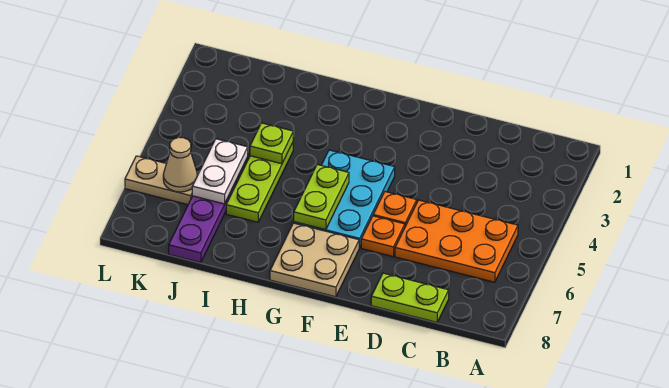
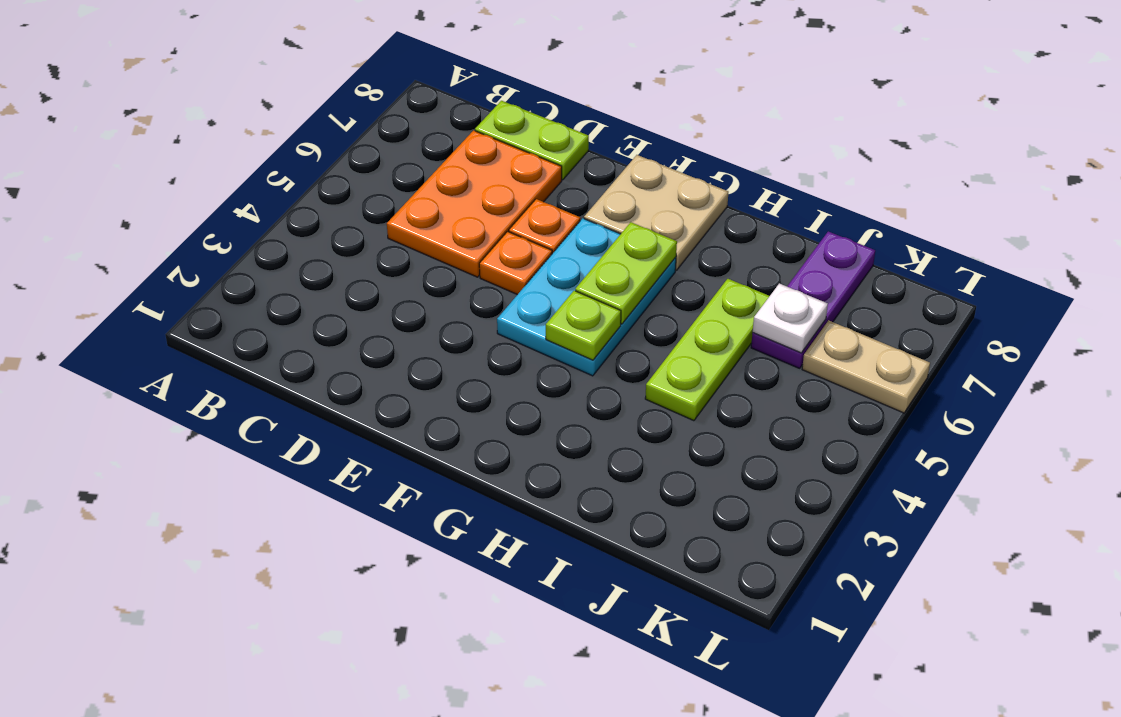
orange plate B5:D6 level 1 -> orange plate C5:D7 level 1
lime plate I4 level 2 -> lime plate G4 level 2
white plate J5:J6 level 2 -> white plate J6 level 2
tan cone K6 level 2 -> none

